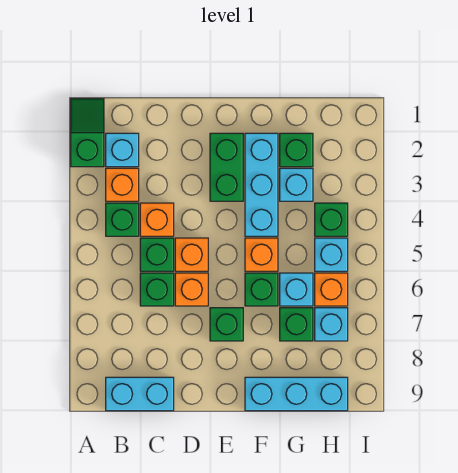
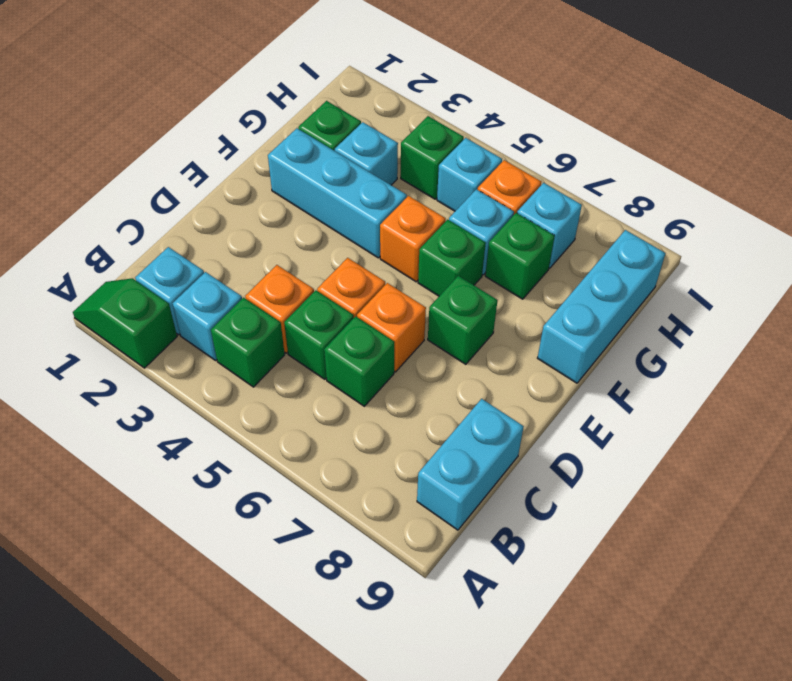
orange brick B3 level 1 -> cyan brick B3 level 1
green brick E2:E3 level 1 -> none

